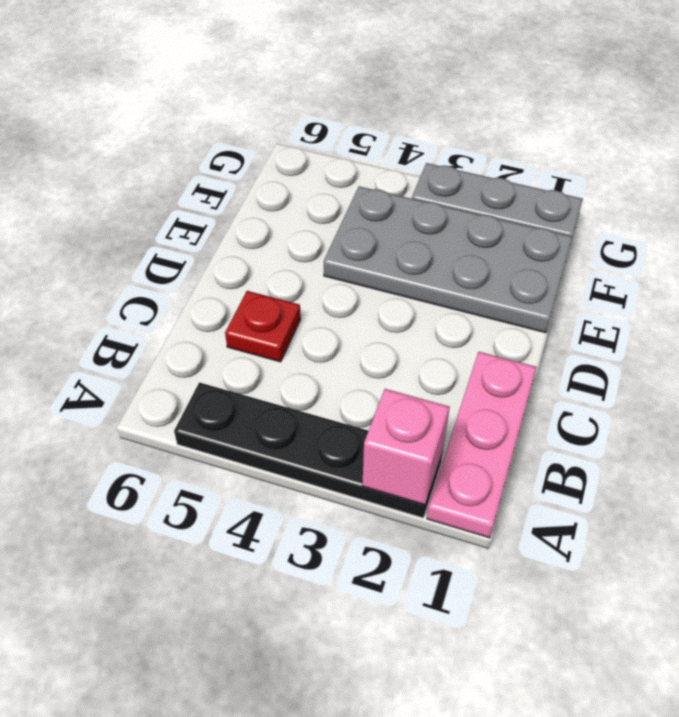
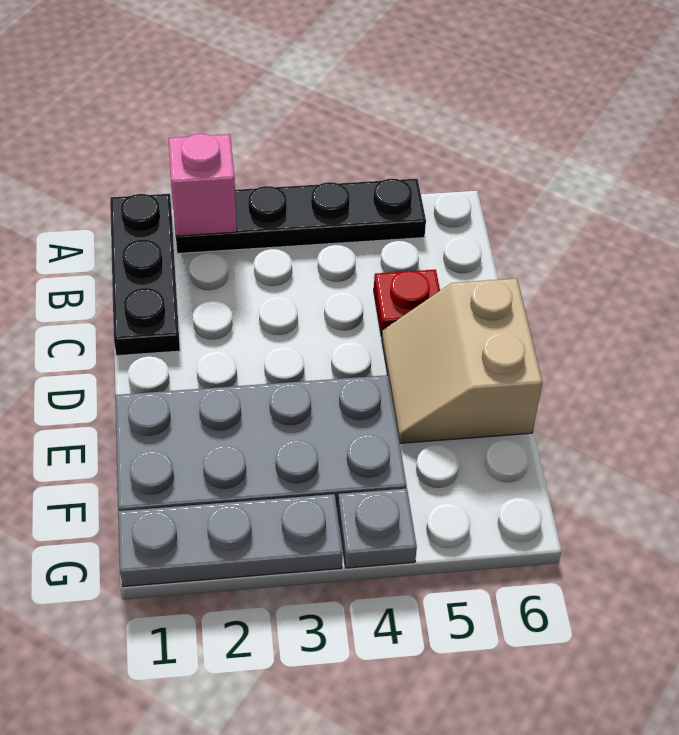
pink plate A1:C1 level 1 -> black plate A1:C1 level 1
none -> tan slope D5:E6 level 1 top 6
none -> grey plate G4 level 1

